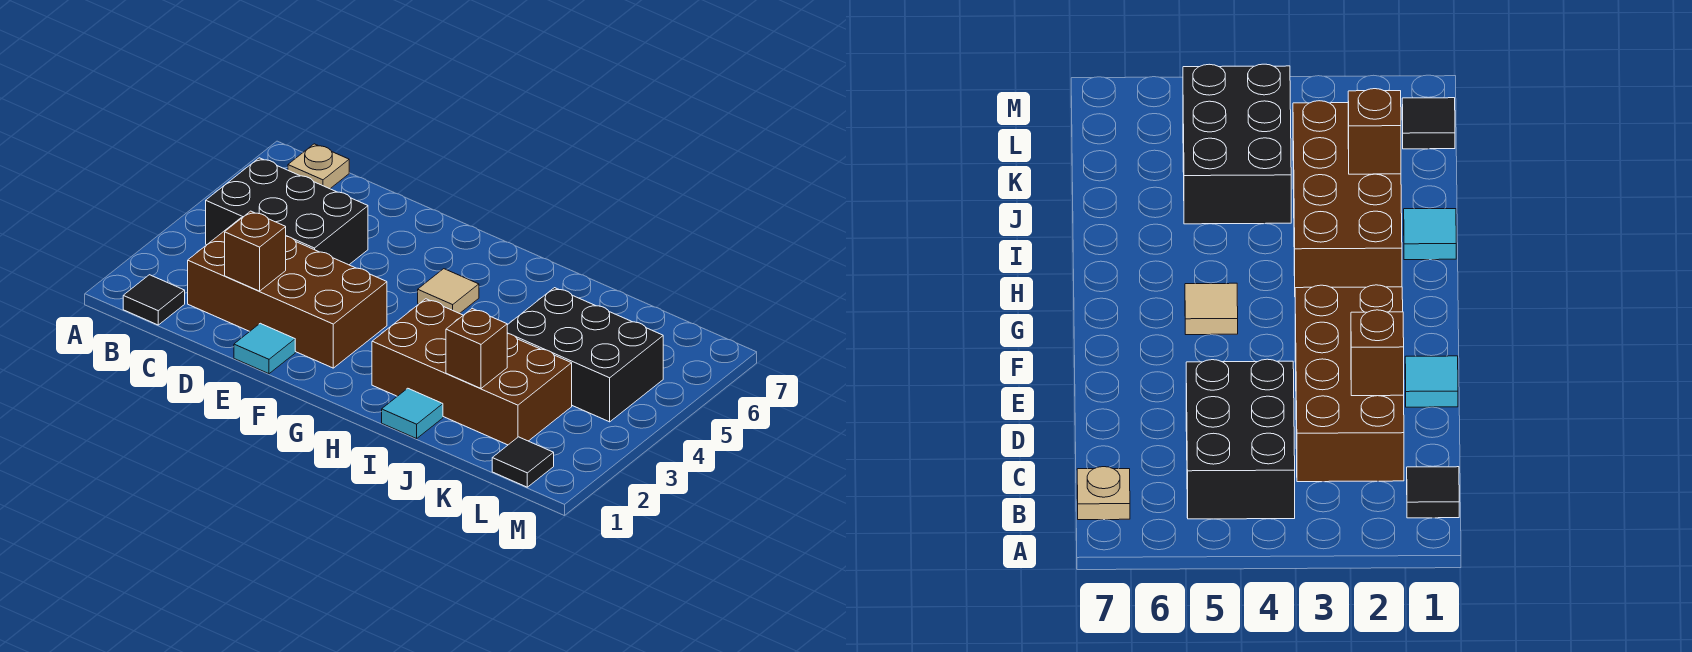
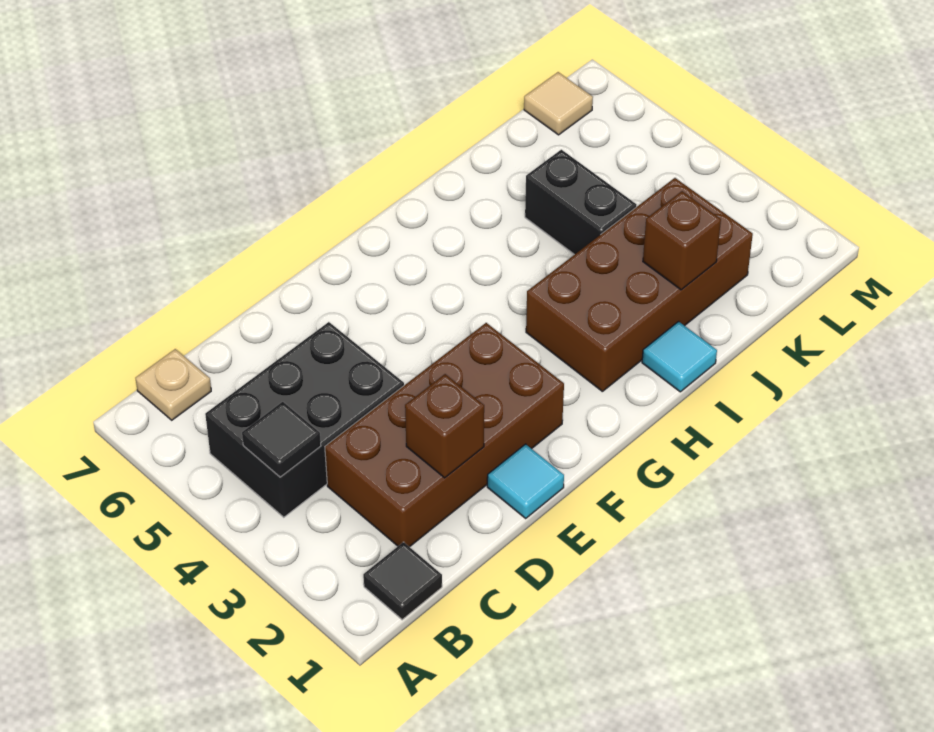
tan tile G5 level 1 -> tan tile L7 level 1
black brick J4:L5 level 1 -> black brick J4:J5 level 1
black tile L1 level 1 -> black tile B4 level 2

